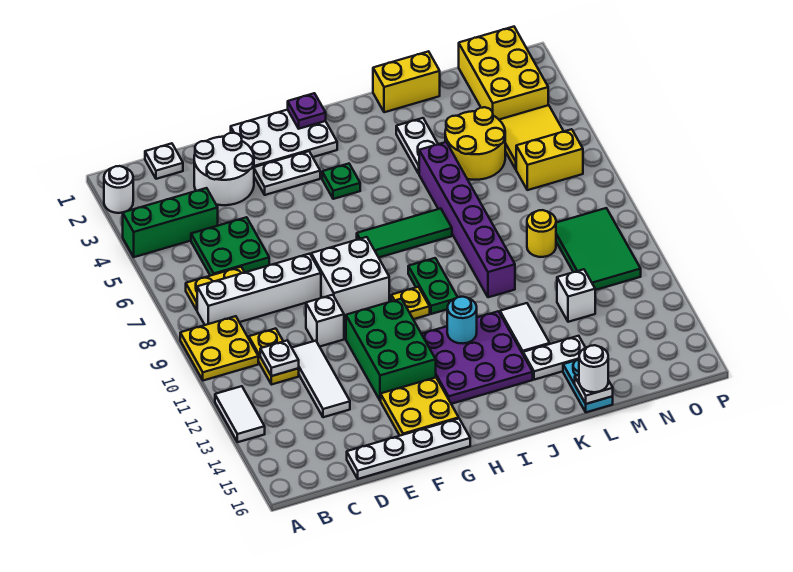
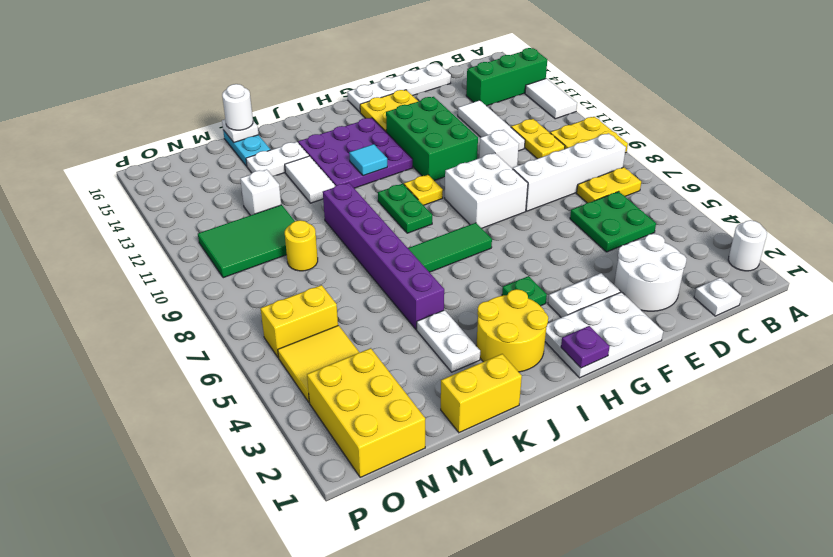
green brick A4:C4 level 1 -> green brick A14:C14 level 1
white plate C11 level 2 -> none
cyan round brick I12 level 2 -> cyan tile I12 level 2
yellow round brick L4:M5 level 1 -> yellow round brick I2:J3 level 1
green tile N9:O11 level 1 -> green tile M10:O11 level 1

